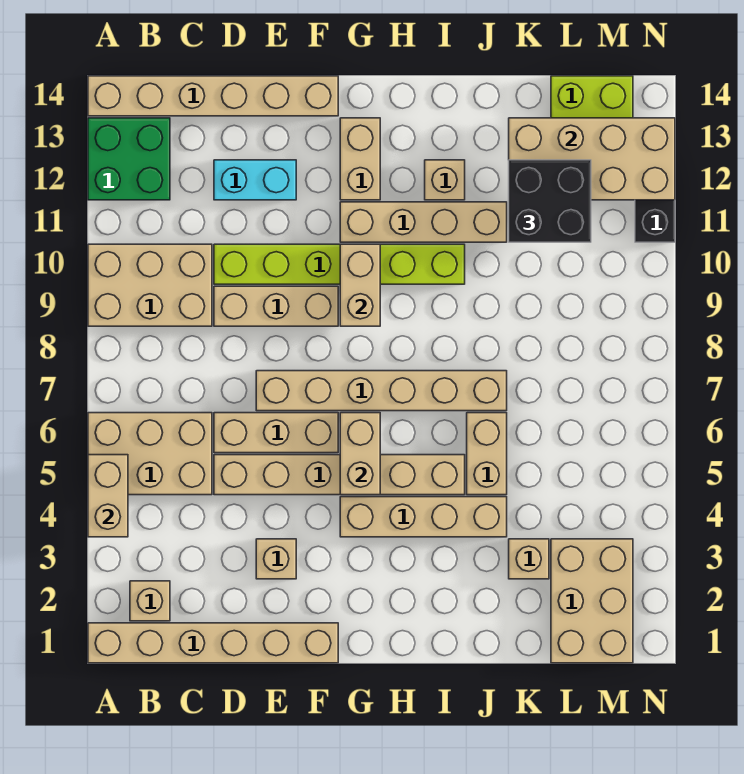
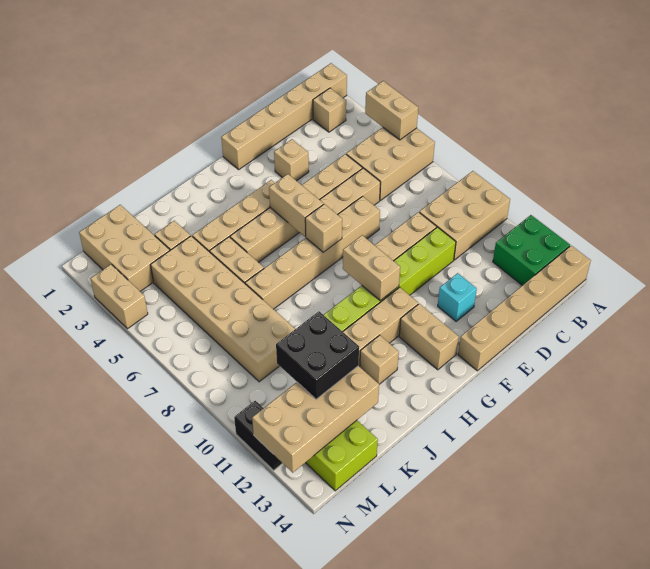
cyan brick D12:E12 level 1 -> cyan brick E12 level 1
none -> tan brick G7 level 2
none -> tan brick K4:L9 level 1
none -> tan brick N3:N4 level 1

